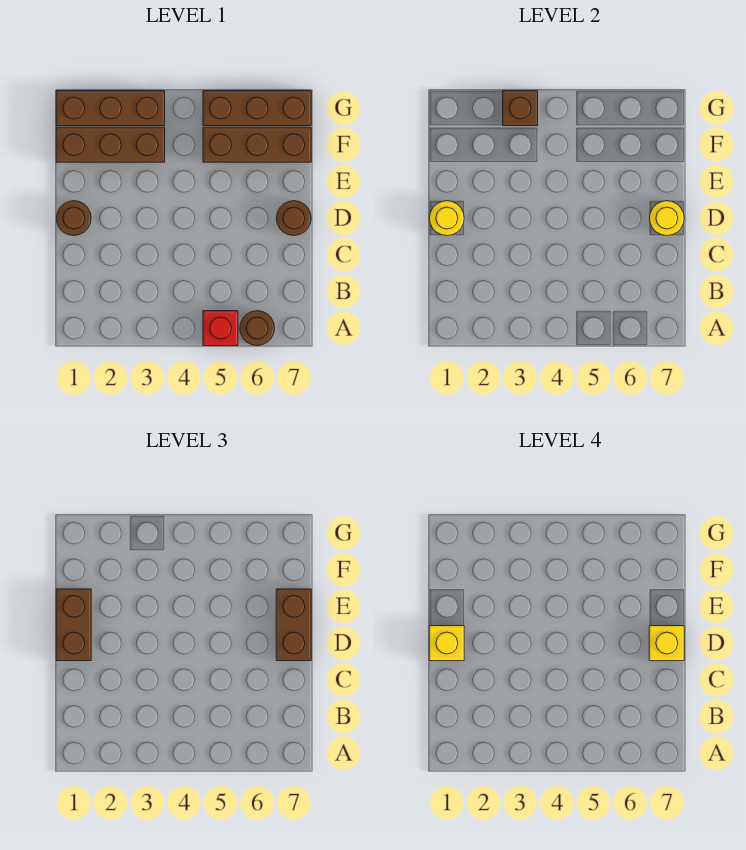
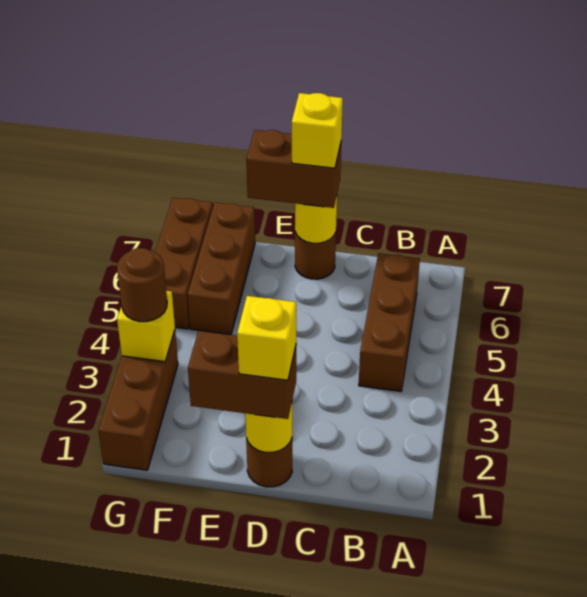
red brick A5 level 1 -> none
brown round brick A6 level 1 -> brown round brick G3 level 3
brown brick F1:F3 level 1 -> brown brick B4:B6 level 1
brown brick G3 level 2 -> yellow brick G3 level 2

